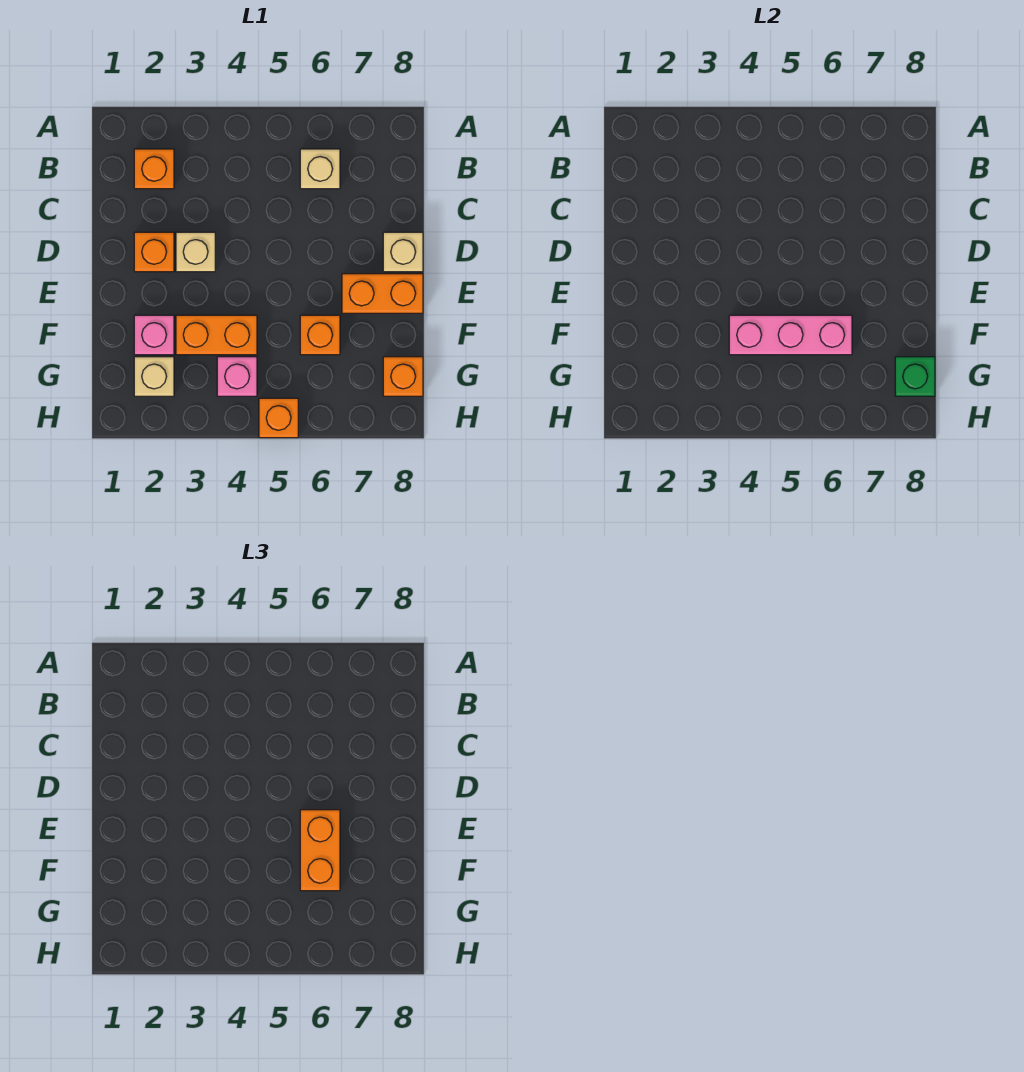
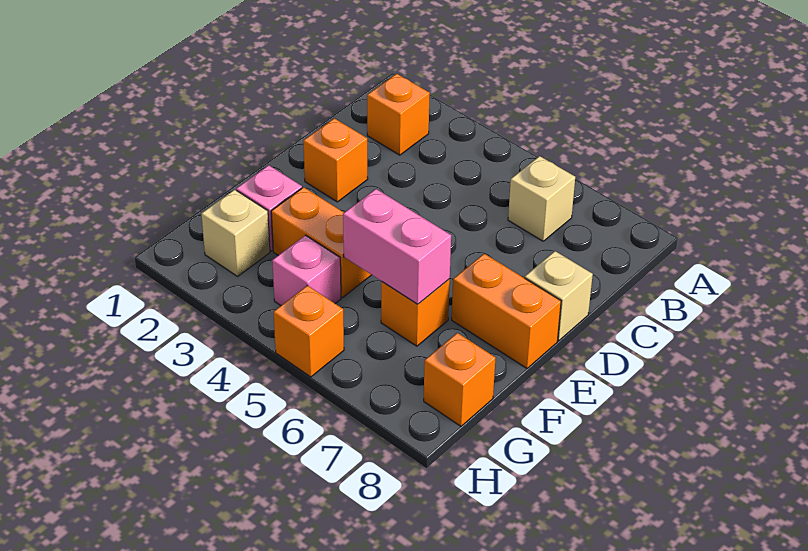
tan brick D3 level 1 -> none
orange brick E6:F6 level 3 -> none
pink brick F4:F6 level 2 -> pink brick F5:F6 level 2
green brick G8 level 2 -> none

